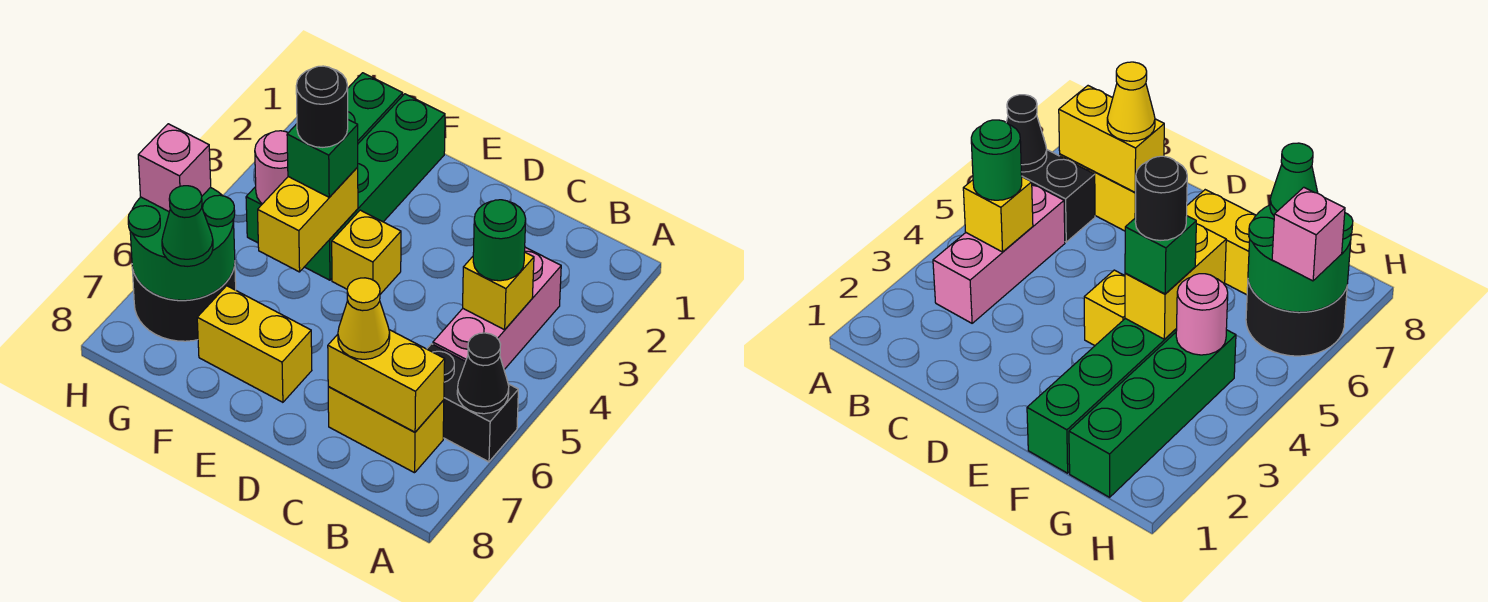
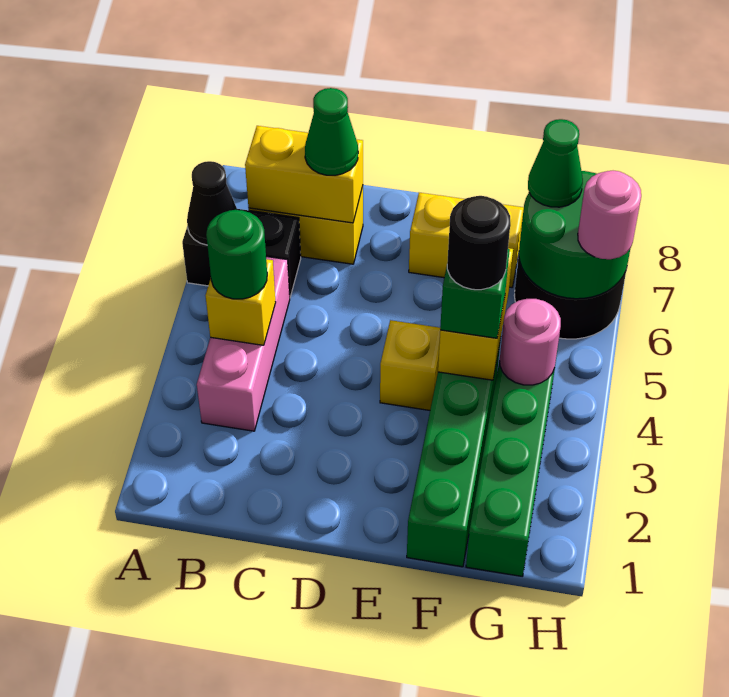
yellow cone C7 level 3 -> green cone C7 level 3
pink brick H6 level 3 -> pink round brick H6 level 3

